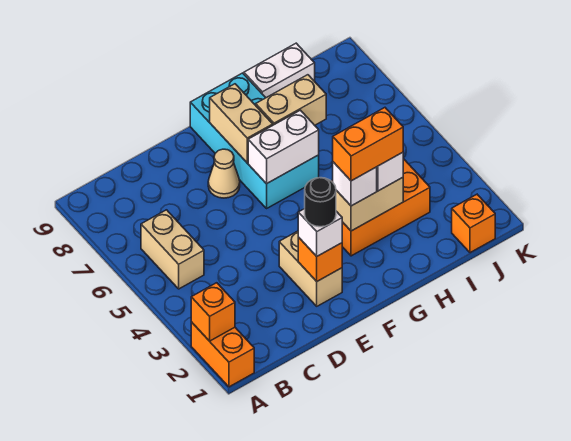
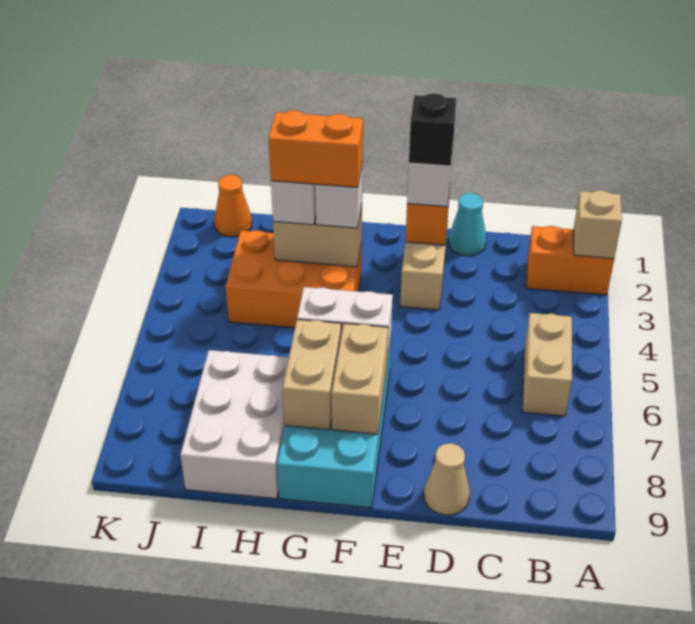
orange brick A1:A2 level 1 -> orange brick A2:B2 level 1
orange brick A2 level 2 -> tan brick A2 level 2
none -> cyan cone D1 level 1
black round brick E2 level 4 -> black brick E2 level 4
tan cone E7 level 1 -> tan cone D9 level 1
tan brick G7:H7 level 2 -> tan brick G7:G8 level 2
white brick H9:I9 level 1 -> white brick H7:I9 level 1
orange brick J1 level 1 -> orange cone J1 level 1

